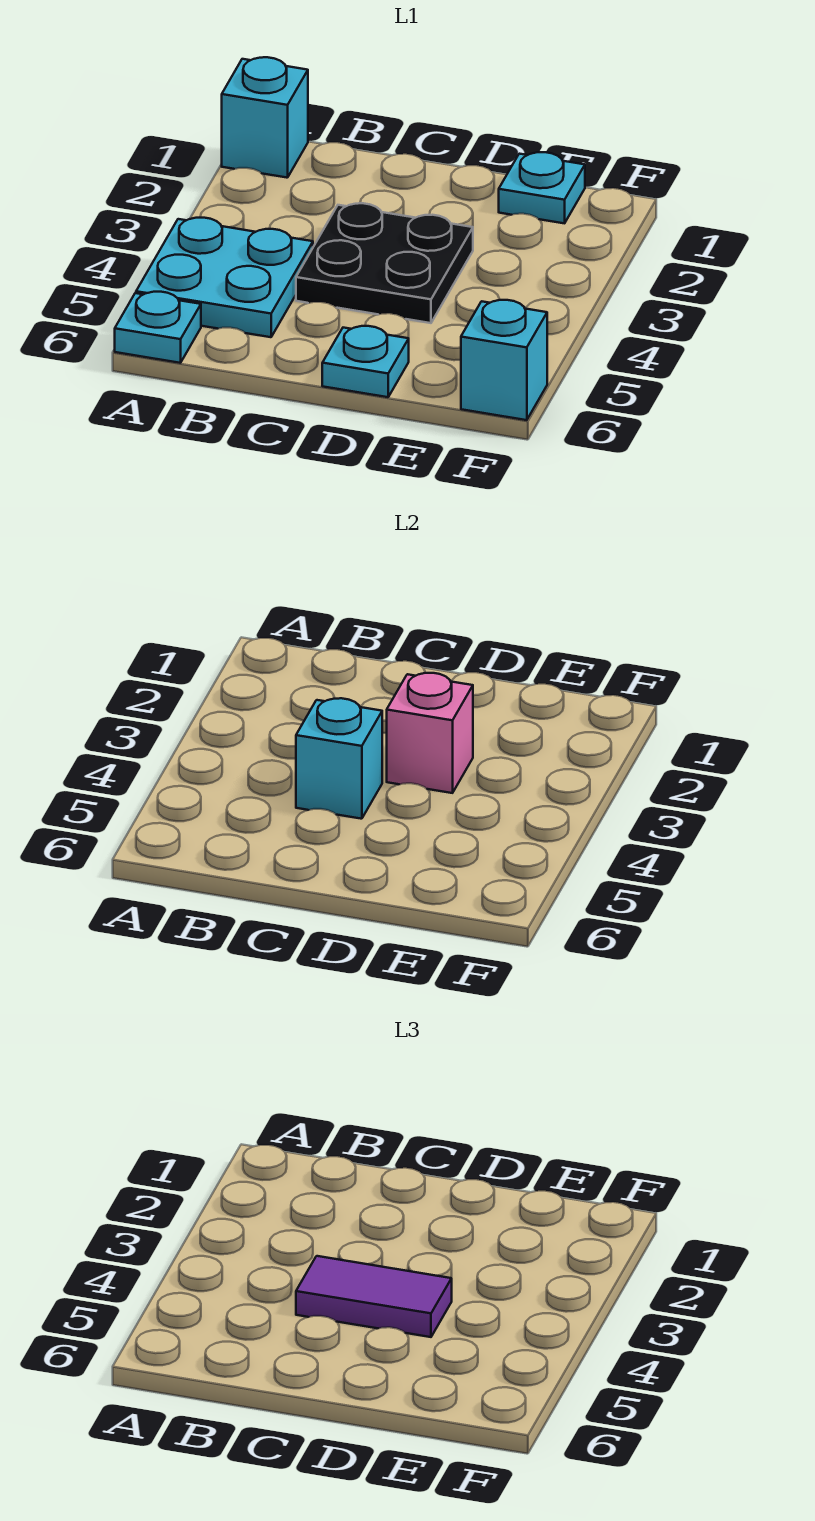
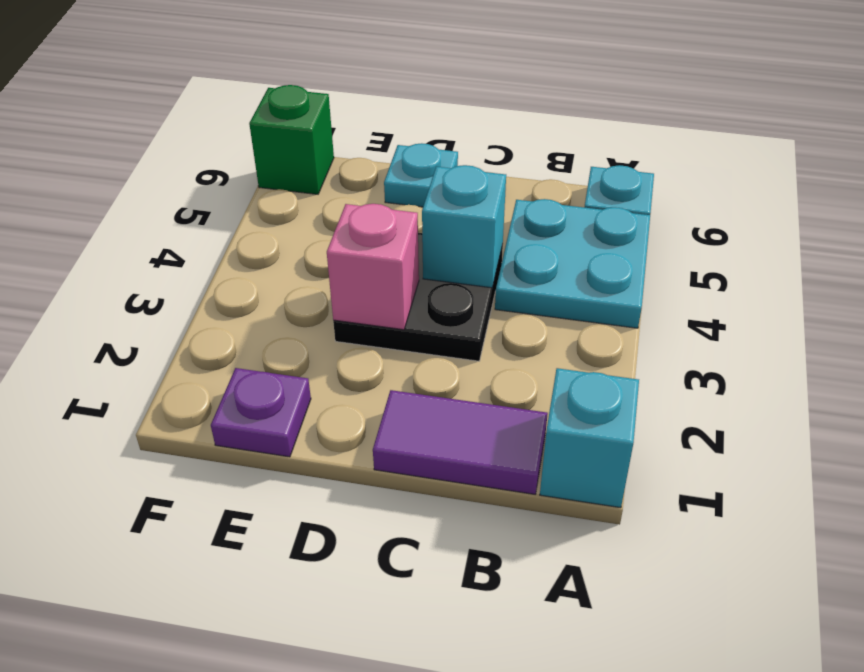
purple tile C4:D4 level 3 -> purple tile B1:C1 level 1
cyan plate E1 level 1 -> purple plate E1 level 1
cyan brick F6 level 1 -> green brick F6 level 1

